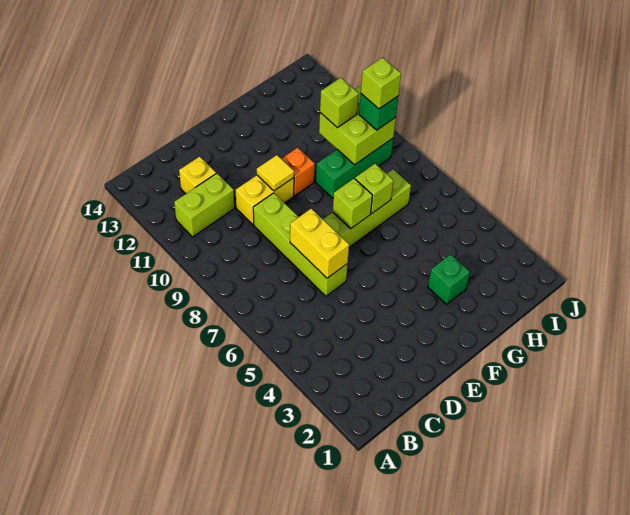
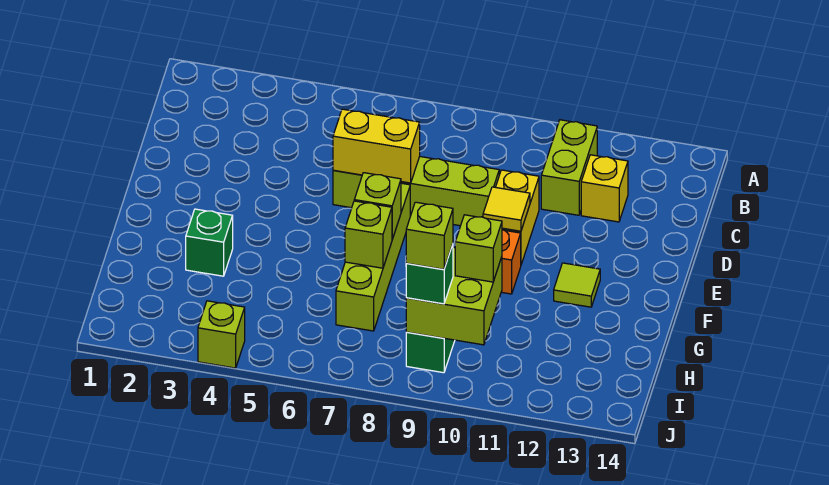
none -> lime tile F12 level 1
none -> lime brick J4 level 1

